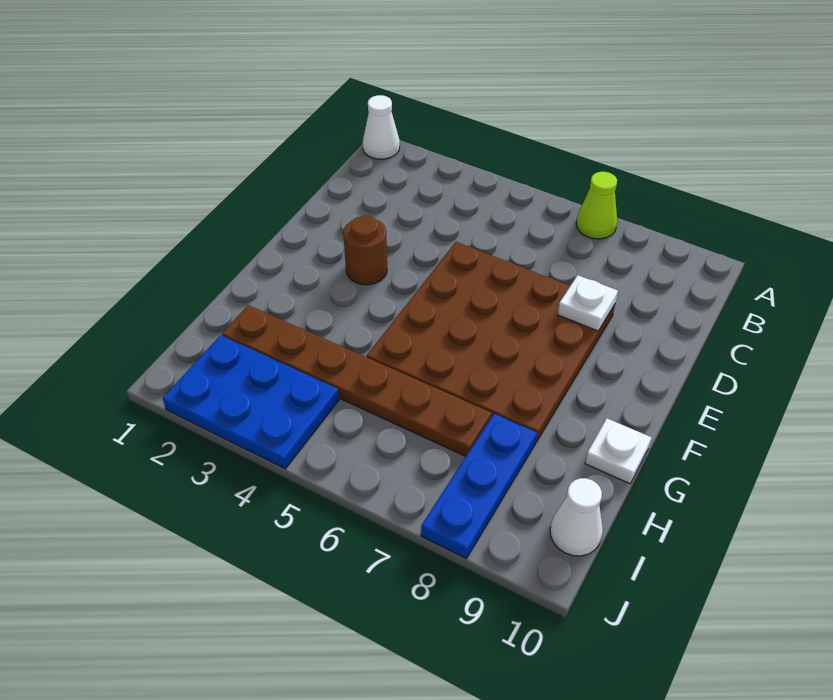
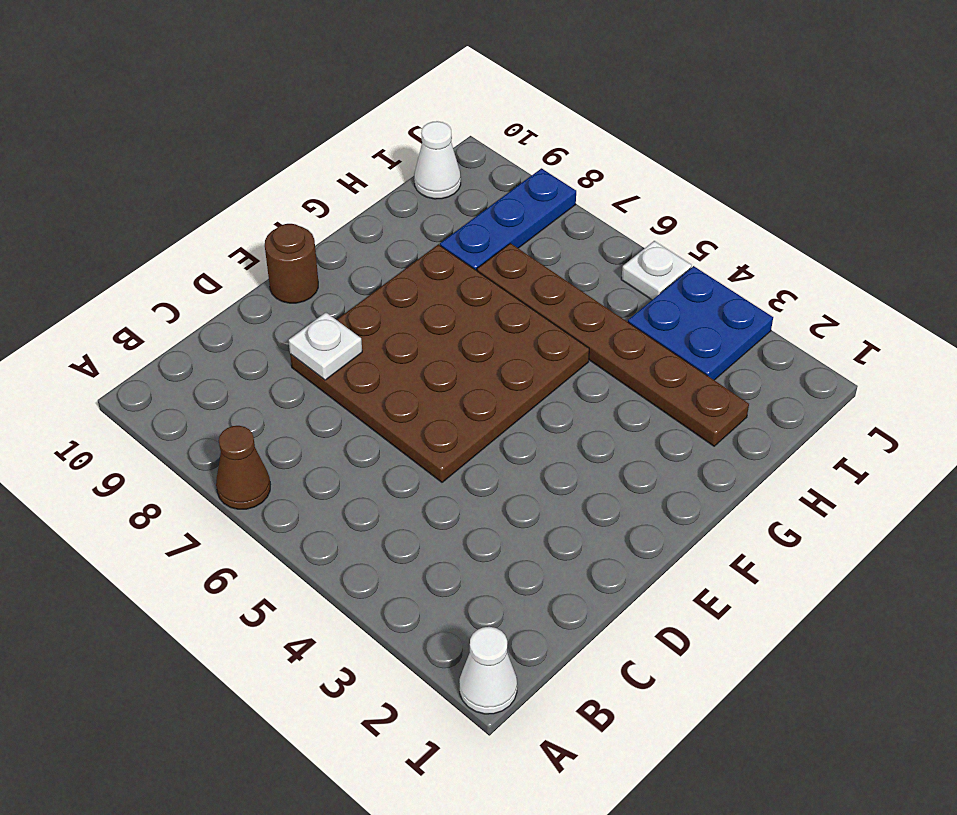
lime cone A7 level 1 -> brown cone A7 level 1
brown round brick E3 level 1 -> brown round brick E10 level 1
white plate G10 level 1 -> white plate J5 level 1
blue plate I2:J4 level 1 -> blue plate I3:J4 level 1

